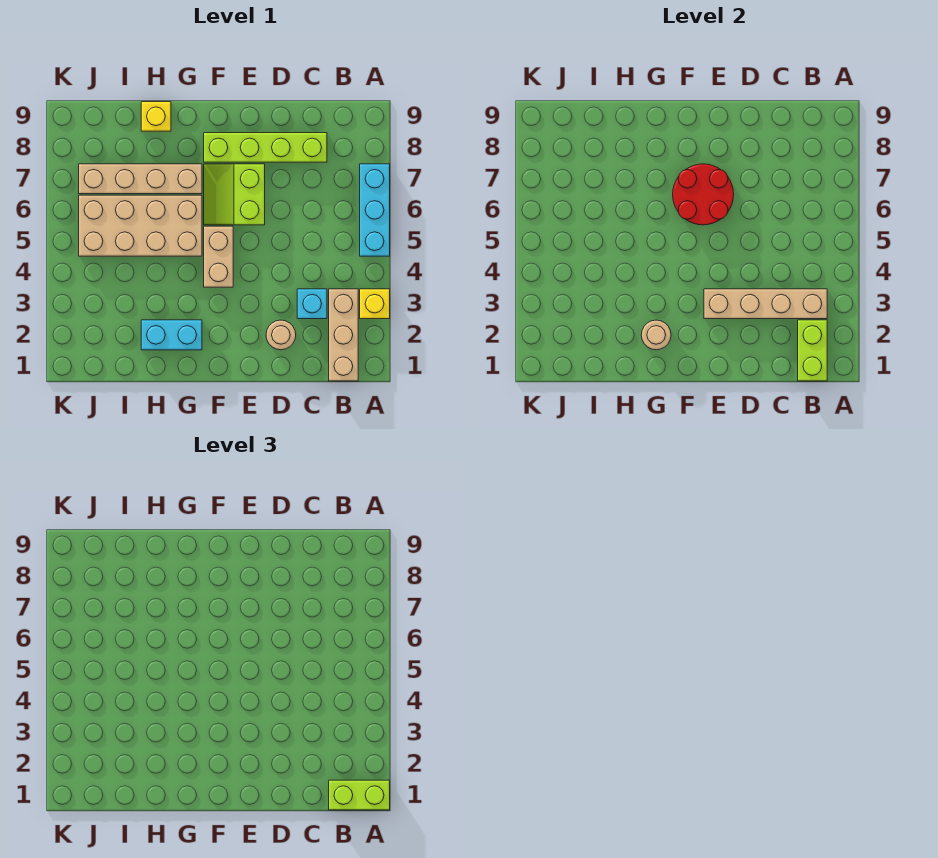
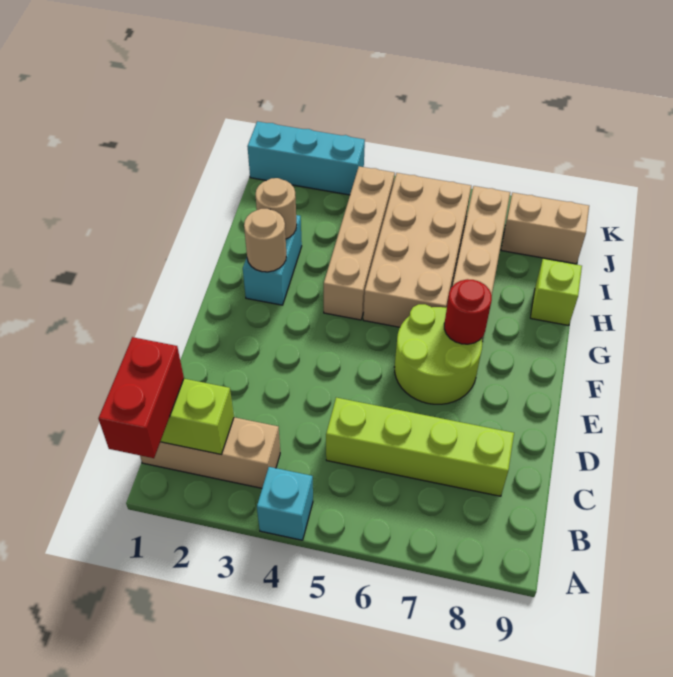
lime brick A1:B1 level 3 -> red brick A1:B1 level 3
yellow brick A3 level 1 -> none
cyan brick A5:A7 level 1 -> cyan brick K1:K3 level 1
tan brick B3:E3 level 2 -> tan brick G4:J4 level 1
cyan brick C3 level 1 -> cyan brick A4 level 1
lime brick C8:F8 level 1 -> lime brick C5:C8 level 1
tan round brick D2 level 1 -> tan round brick H2 level 2
lime slope E6:F7 level 1 top E -> lime round brick E6:F7 level 1
red round brick E6:F7 level 2 -> red round brick F7 level 2
tan brick F4:F5 level 1 -> tan brick J8:J9 level 1
yellow brick H9 level 1 -> lime brick H9 level 1

